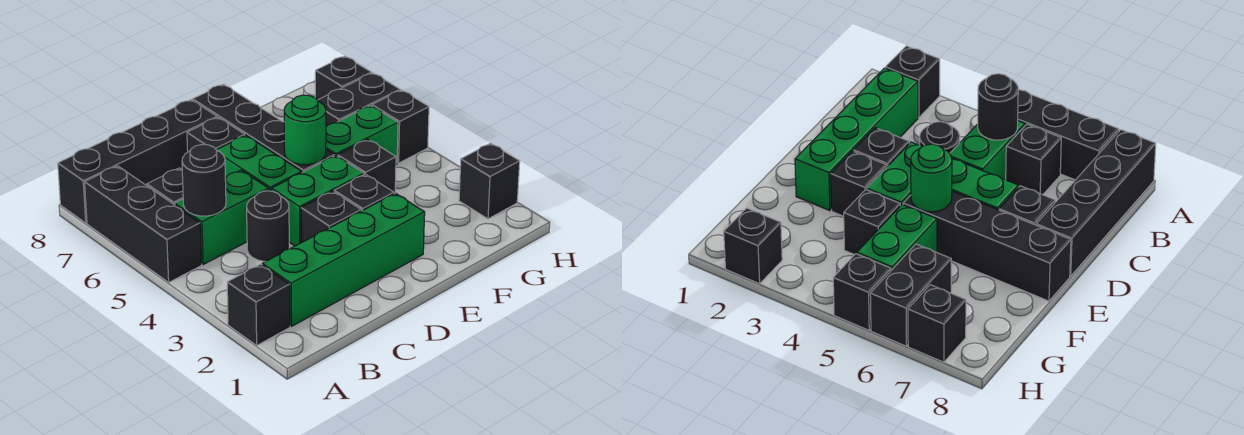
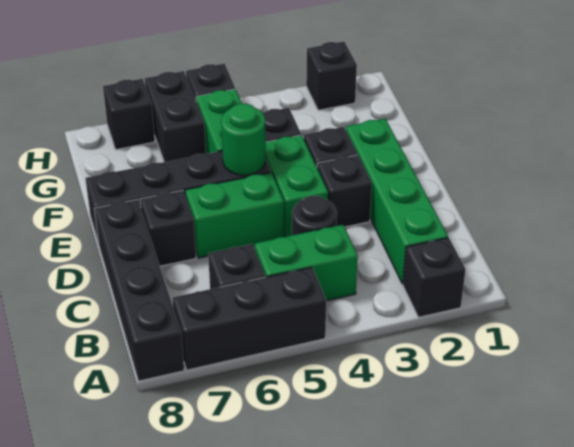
green brick B5:C5 level 1 -> green brick B4:B5 level 1
black round brick B5 level 2 -> none

